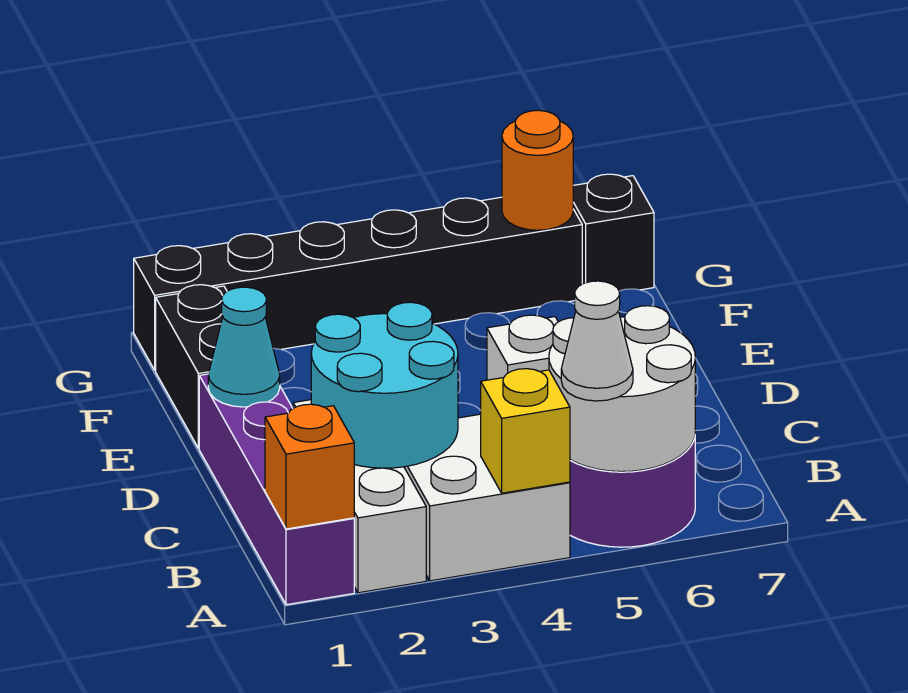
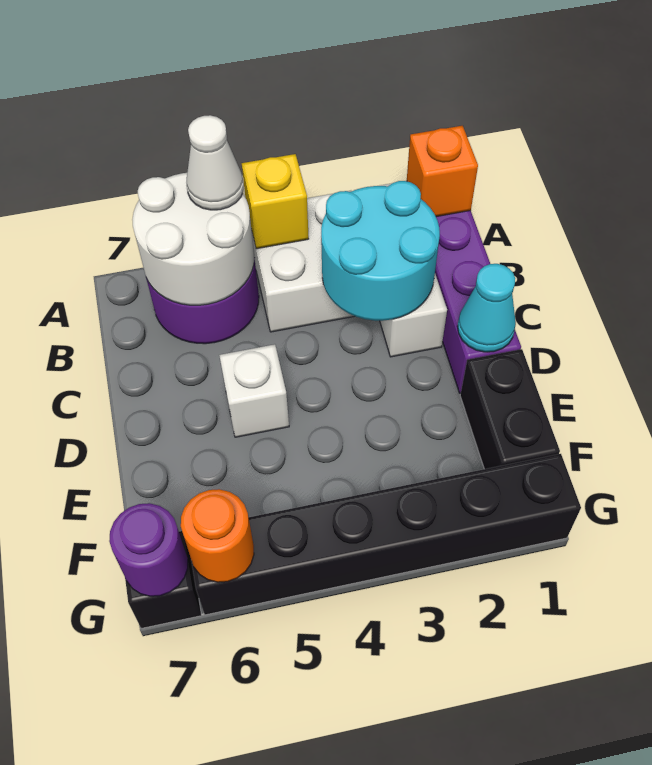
none -> purple round brick G7 level 2

